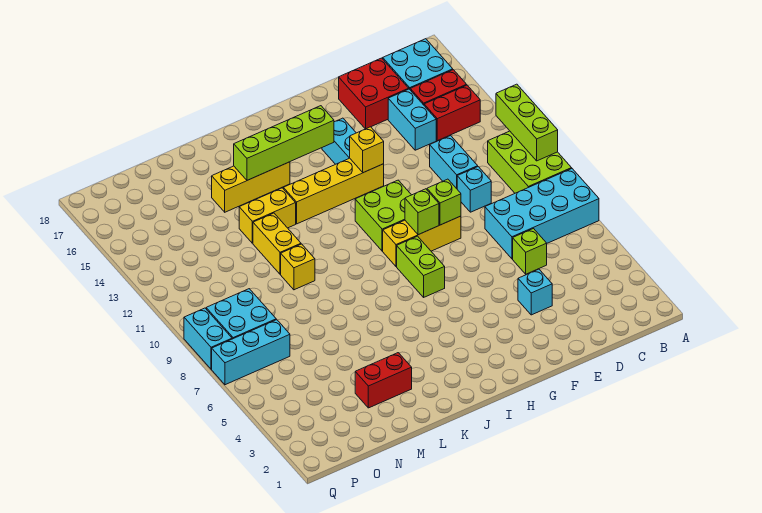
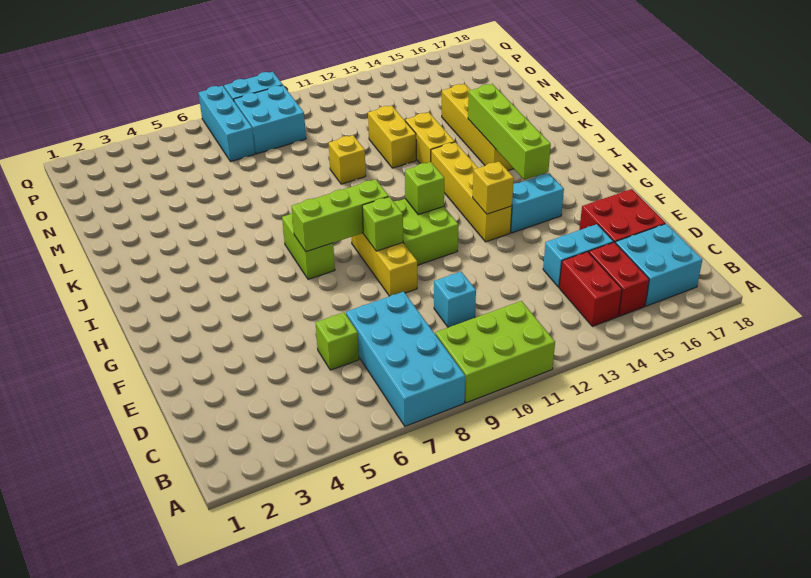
lime brick A10:A12 level 2 -> lime brick H7:H9 level 2
cyan brick D11:D12 level 1 -> none
cyan brick E4 level 1 -> none
lime brick F9 level 2 -> lime brick H11 level 2
lime brick H7:H8 level 1 -> lime brick H7:I7 level 1
yellow brick J15:L15 level 1 -> yellow brick J15:M15 level 1
red brick L3:M3 level 1 -> none
yellow brick L11:L12 level 1 -> yellow brick L12:M12 level 1

